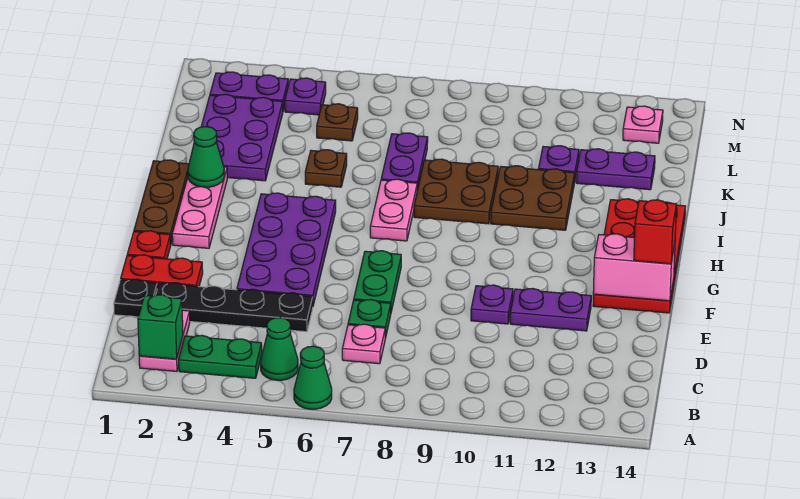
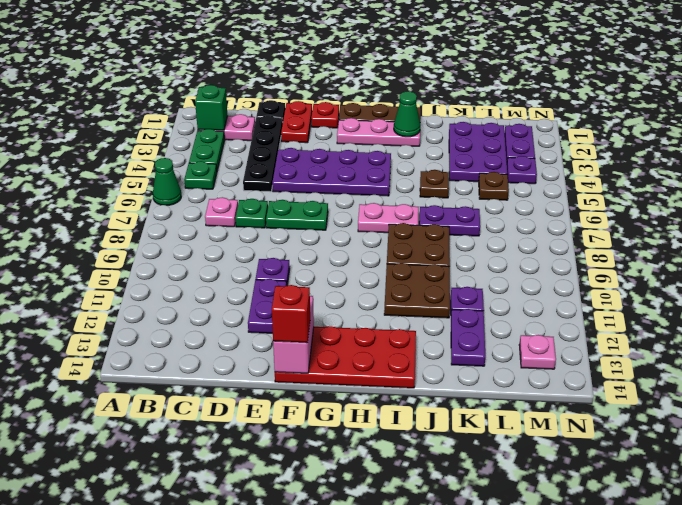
green cone B5 level 1 -> green plate B5 level 1
purple plate J2:L3 level 1 -> purple plate K2:L4 level 1

